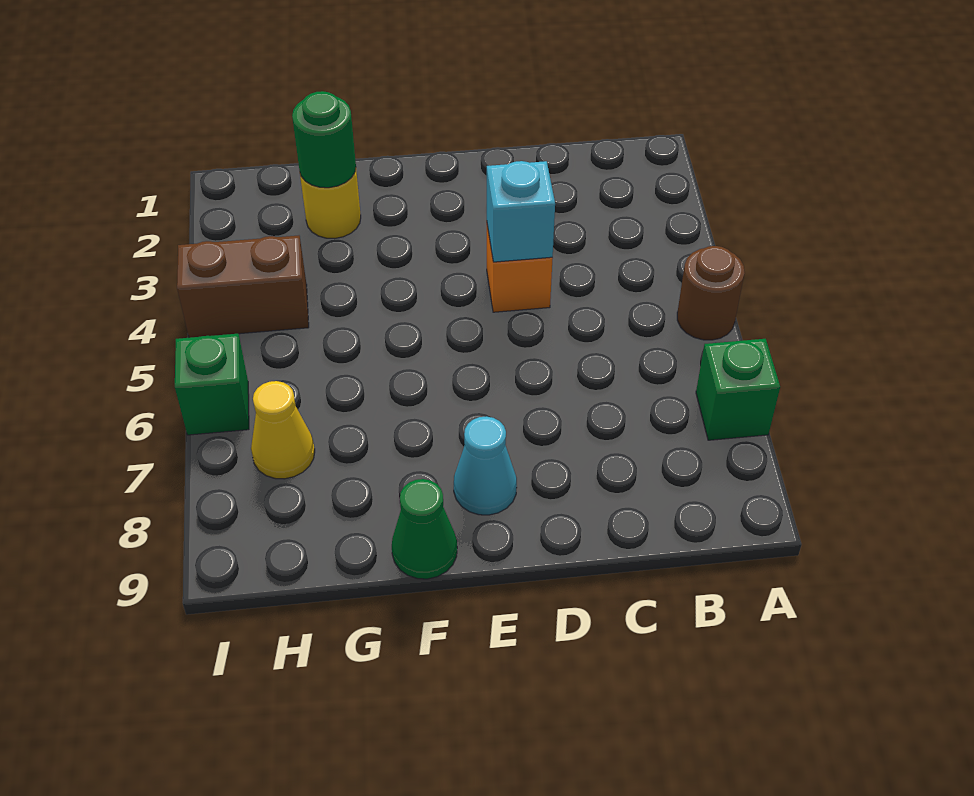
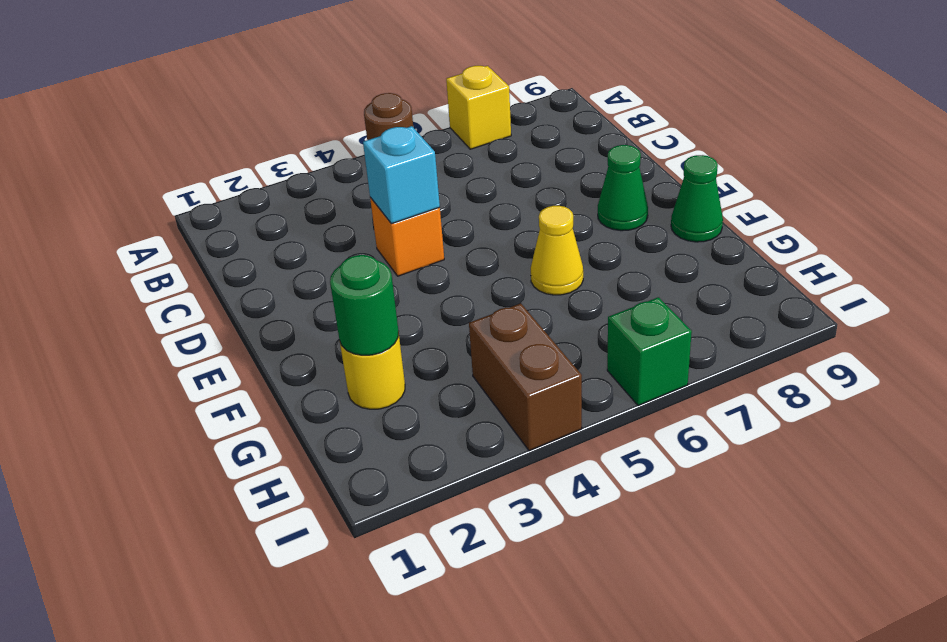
green brick A7 level 1 -> yellow brick A7 level 1
cyan cone E8 level 1 -> green cone E8 level 1
yellow cone H7 level 1 -> yellow cone F6 level 1

